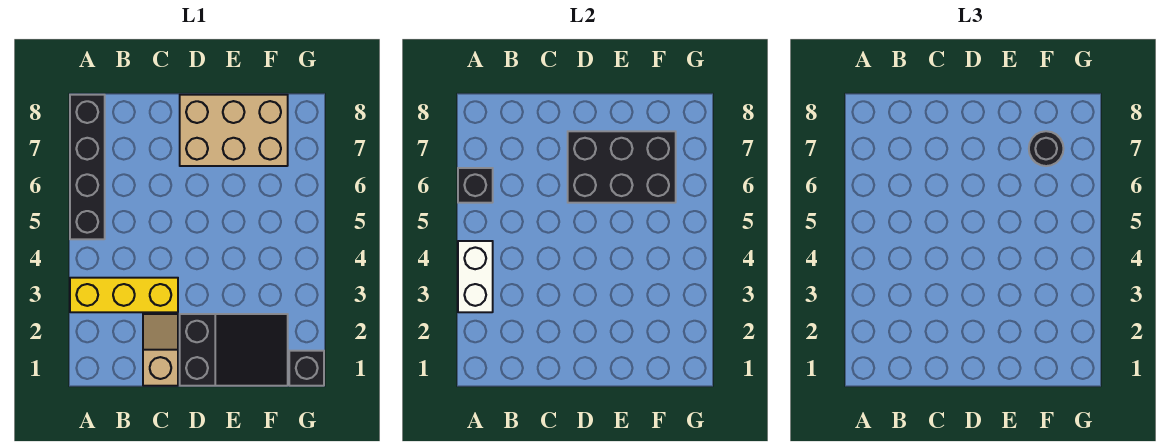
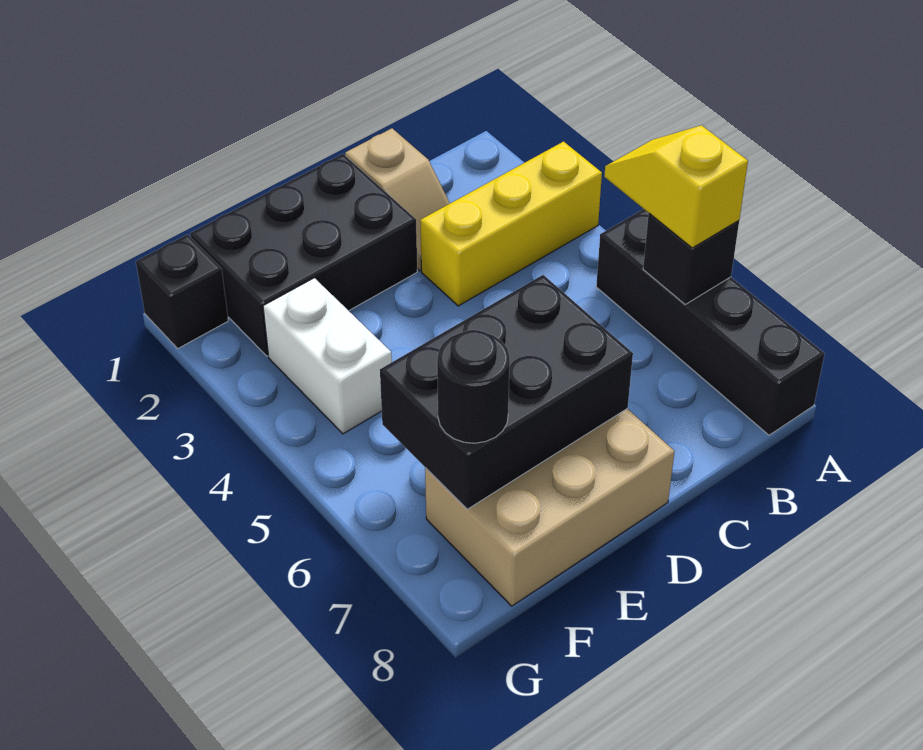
white brick A3:A4 level 2 -> white brick F3:F4 level 1
none -> yellow slope A5:A6 level 3 top 6
black slope D1:F2 level 1 top D -> black brick D1:F2 level 1

